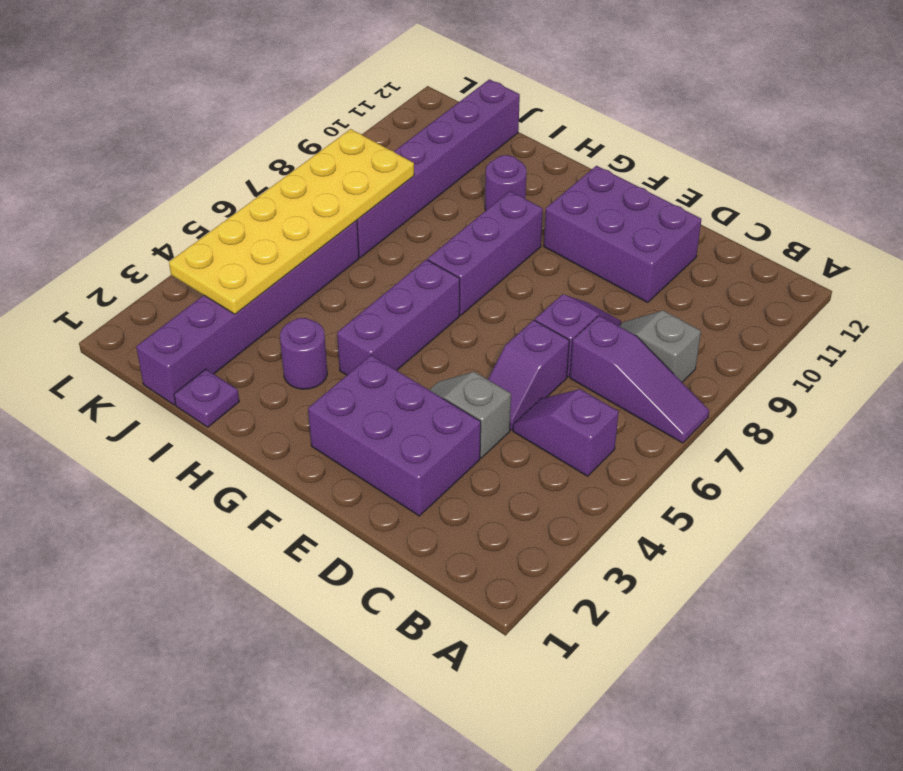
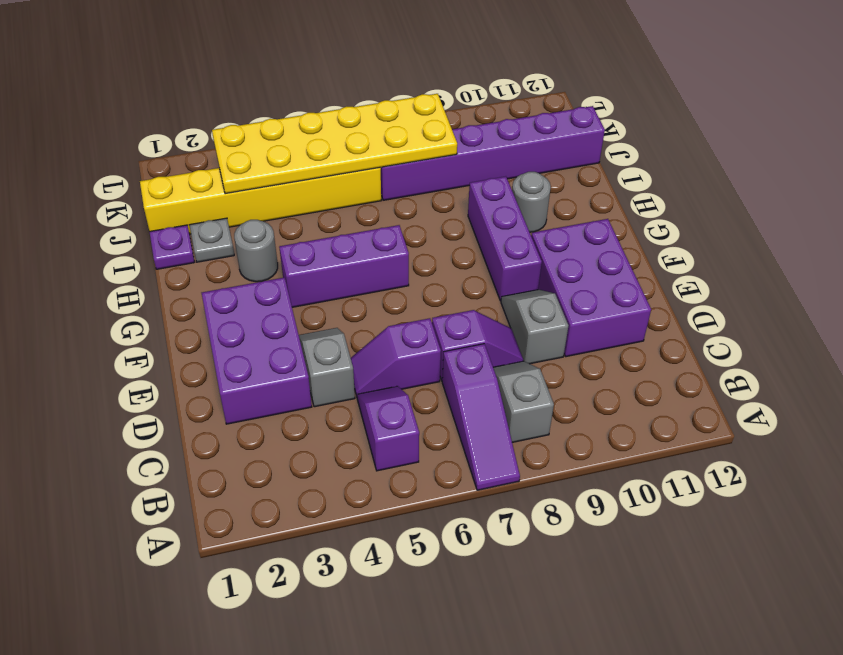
none -> grey slope D9:E9 level 1 top D
purple brick G7:G9 level 1 -> purple brick F9:H9 level 1
purple round brick H3 level 1 -> grey round brick H3 level 1
purple round brick H10 level 1 -> grey round brick H10 level 1
none -> grey plate I2 level 1
purple brick J1:J6 level 1 -> yellow brick J1:J6 level 1

